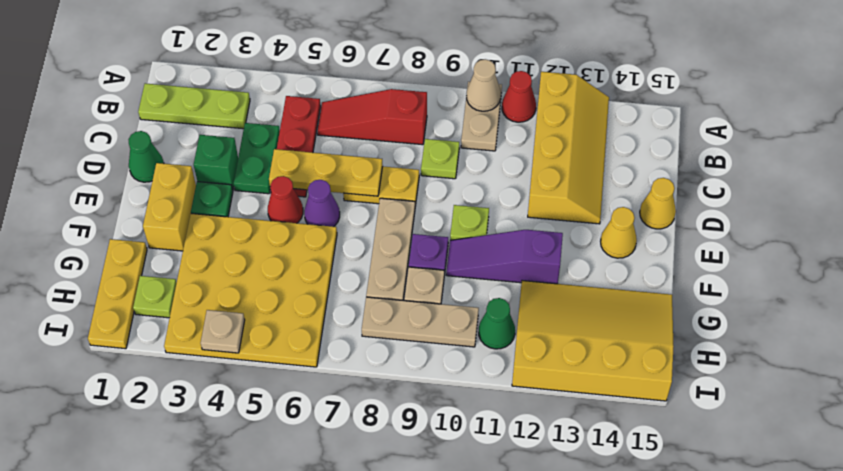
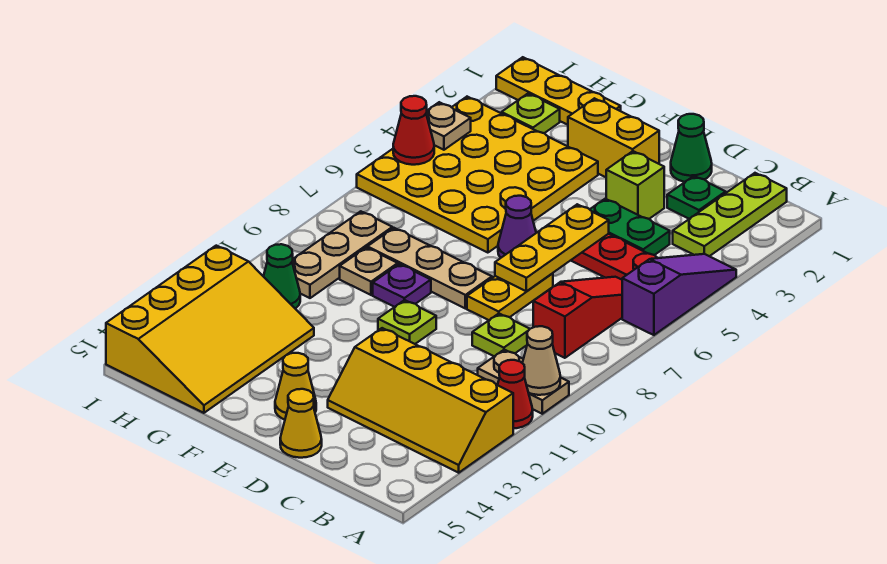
green brick D3 level 1 -> lime brick D3 level 1
green plate E3 level 1 -> green plate C2 level 1
red cone E5 level 1 -> red cone I5 level 2
purple slope F10:F12 level 1 top 12 -> purple slope A4:A6 level 1 top 6

